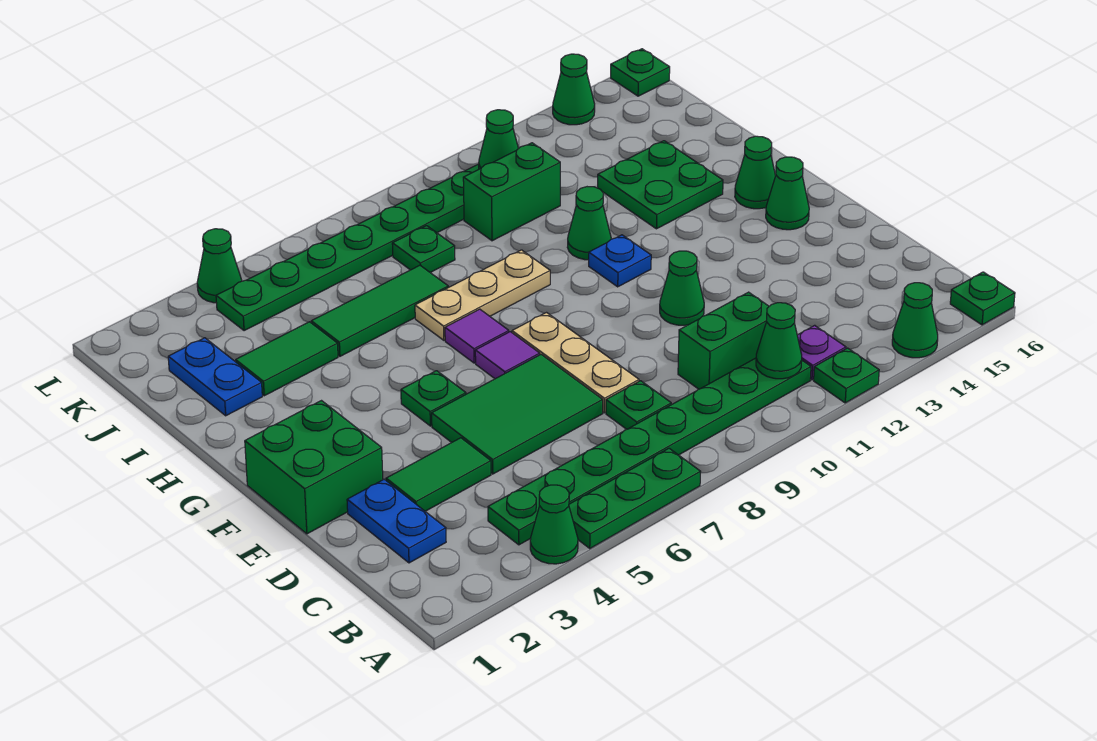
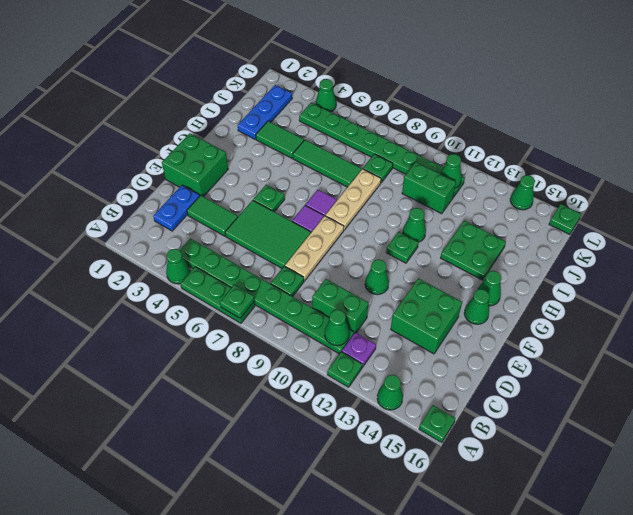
none -> green plate A7 level 2
none -> green brick D13:E14 level 1
blue plate G11 level 1 -> green plate G11 level 1
tan plate H7:H9 level 1 -> tan plate G8:I8 level 1
blue plate I2:J2 level 1 -> blue plate I2:K2 level 1

